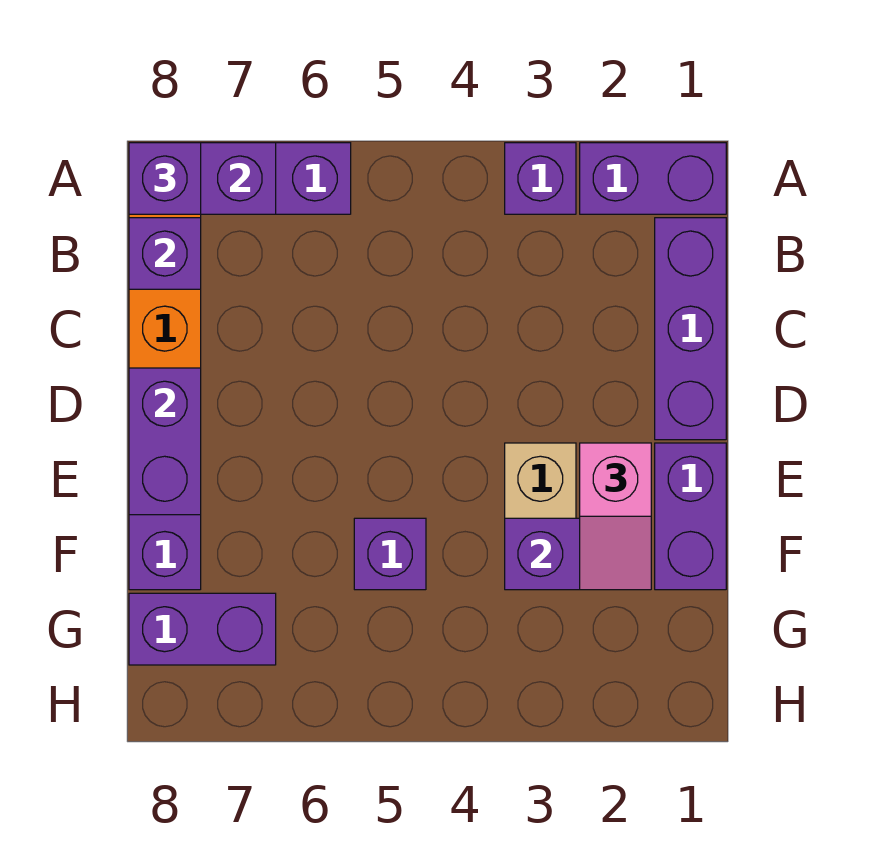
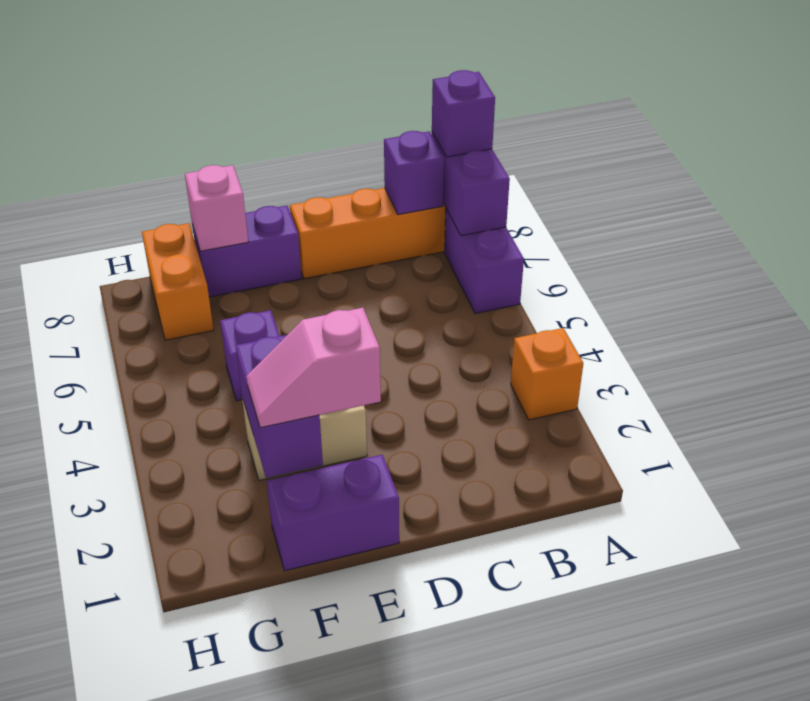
purple brick A1:A2 level 1 -> none
purple brick A3 level 1 -> orange brick A3 level 1
purple brick B1:D1 level 1 -> none
purple brick D8:E8 level 2 -> none
none -> pink brick F8 level 2
purple brick G7:G8 level 1 -> orange brick G7:G8 level 1

